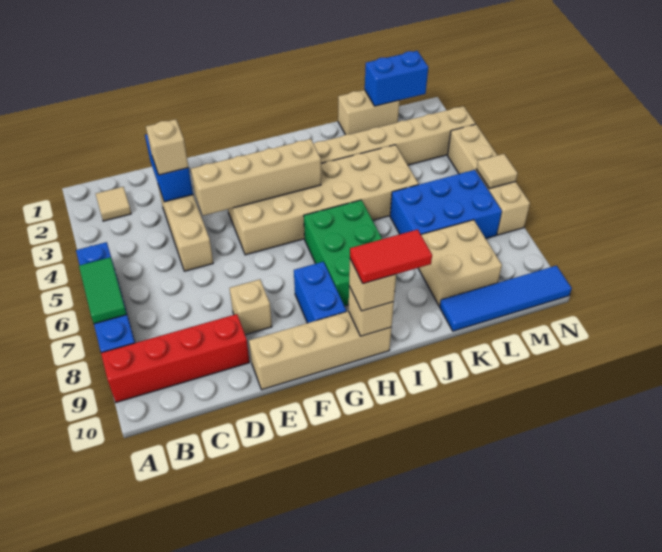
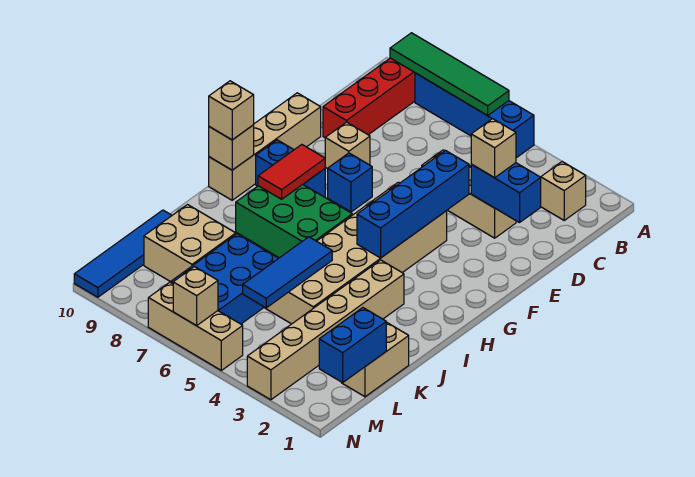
green tile A6:A7 level 2 -> green tile A6:A9 level 2
tan tile B2 level 1 -> tan brick B2 level 1
tan brick E4:H4 level 2 -> blue brick E4:H4 level 2
none -> blue brick F7 level 1
red tile H10:I10 level 4 -> red tile G8:H8 level 2
none -> blue tile J5:L5 level 2
tan brick N4:N7 level 1 -> tan brick N5:N7 level 1
tan tile N6 level 2 -> tan brick N6 level 2

